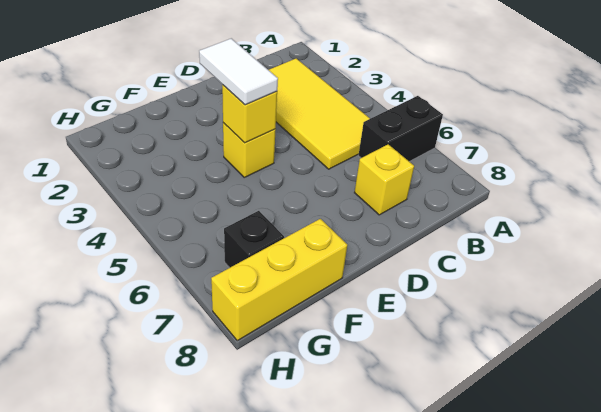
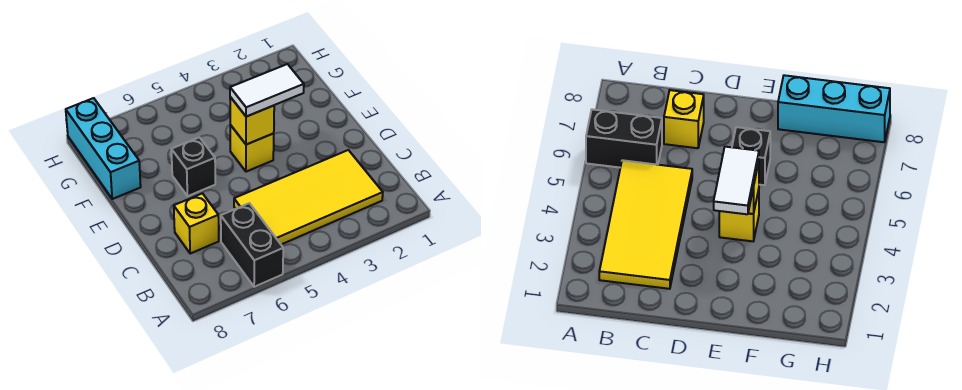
yellow brick F8:H8 level 1 -> cyan brick F8:H8 level 1
black brick G7 level 1 -> black brick E6 level 1

